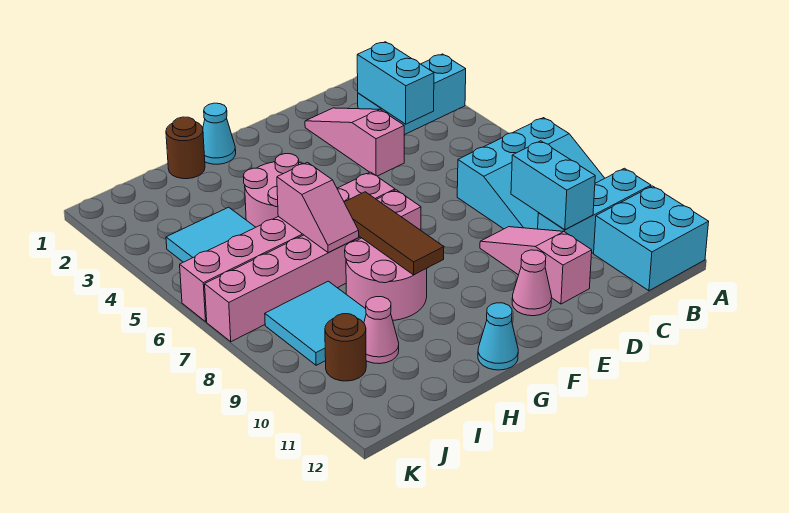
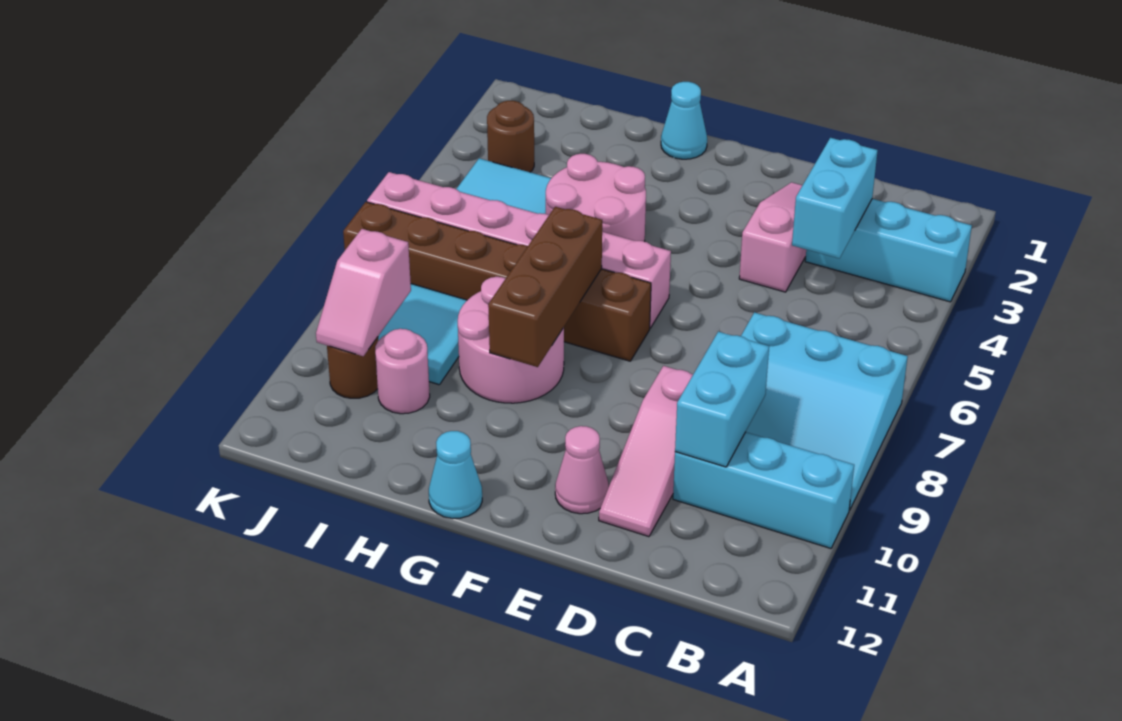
cyan brick A11:B12 level 1 -> none
pink slope D9:D11 level 1 top 11 -> pink slope D9:D11 level 1 top 9
pink brick F7:K7 level 1 -> brown brick F7:K7 level 1
brown tile G7:G9 level 2 -> brown brick G7:G9 level 2
brown round brick H1 level 1 -> brown round brick J3 level 1
pink slope H6:H7 level 2 top 6 -> pink slope J9:J10 level 2 top 9
pink cone I10 level 1 -> pink round brick I10 level 1

